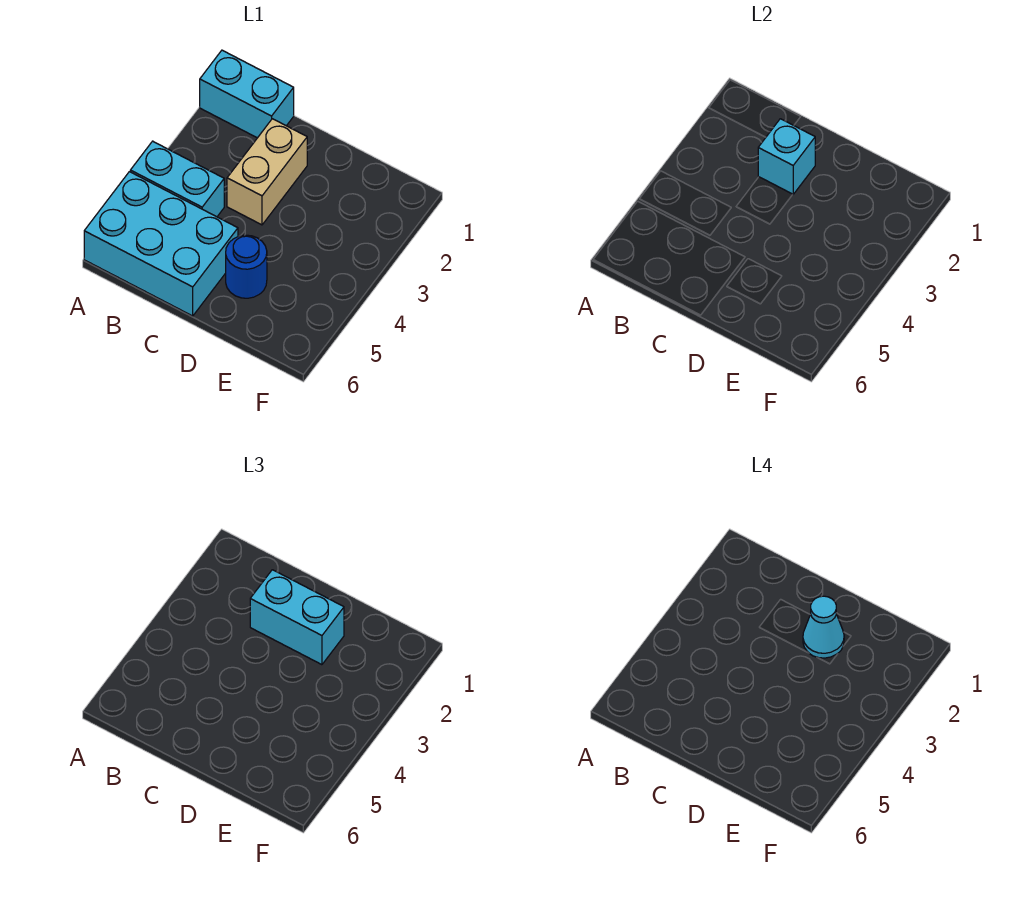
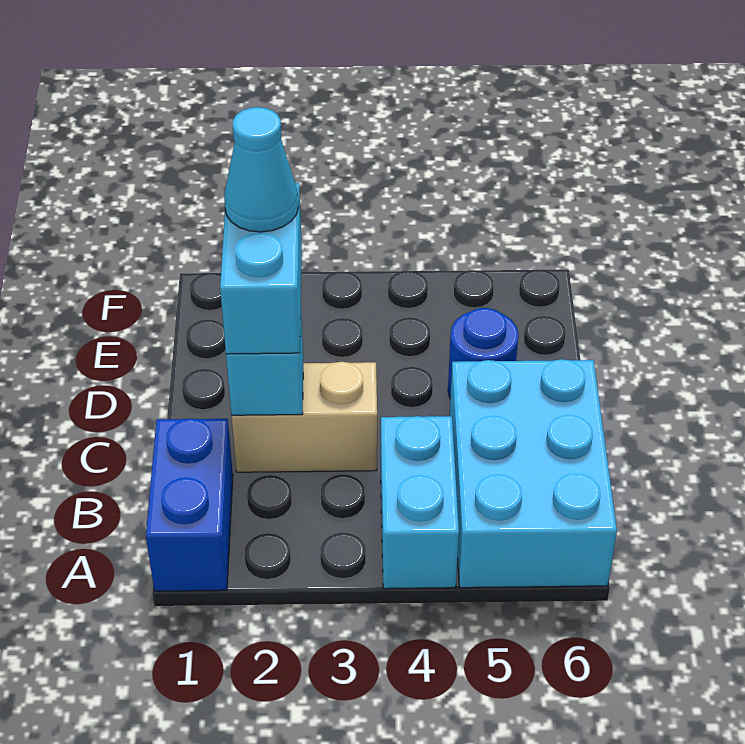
cyan brick A1:B1 level 1 -> blue brick A1:B1 level 1

